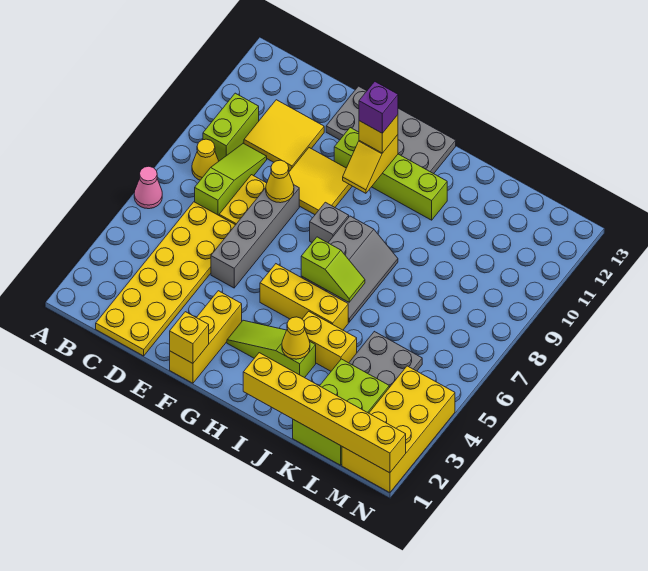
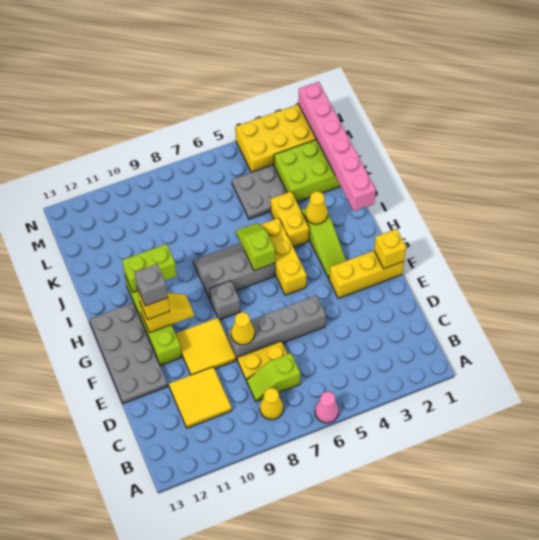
lime brick B9:B10 level 1 -> lime brick I10:I11 level 2
yellow plate C1:D6 level 1 -> none
lime slope C7:C9 level 1 top 7 -> lime slope C7:C8 level 1 top 7
purple brick G11 level 4 -> grey brick G11 level 4
yellow brick I1:N1 level 2 -> pink brick I1:N1 level 2

